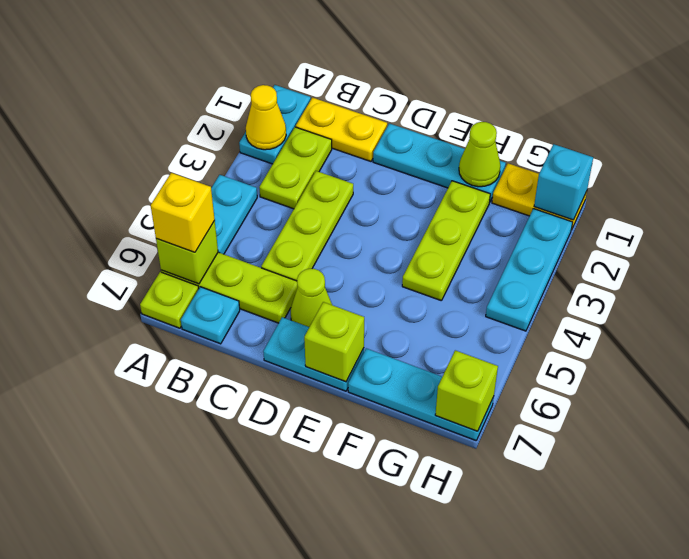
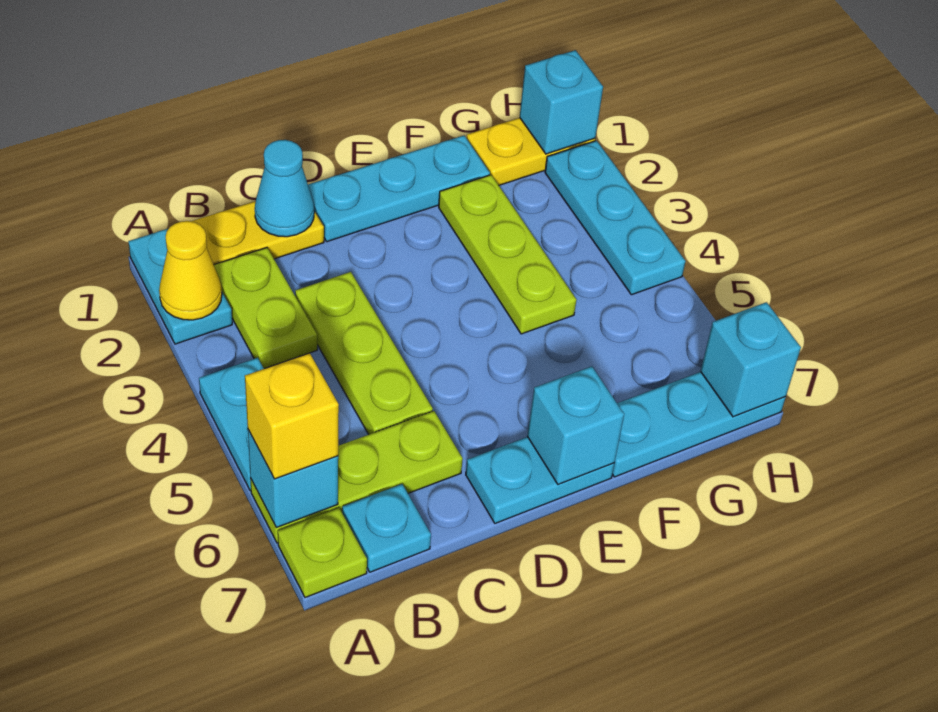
lime brick A6 level 2 -> cyan brick A6 level 2
none -> cyan cone C1 level 2
lime cone D6 level 1 -> none
lime brick E7 level 2 -> cyan brick E7 level 2
lime cone F1 level 2 -> none
lime brick H7 level 2 -> cyan brick H7 level 2

